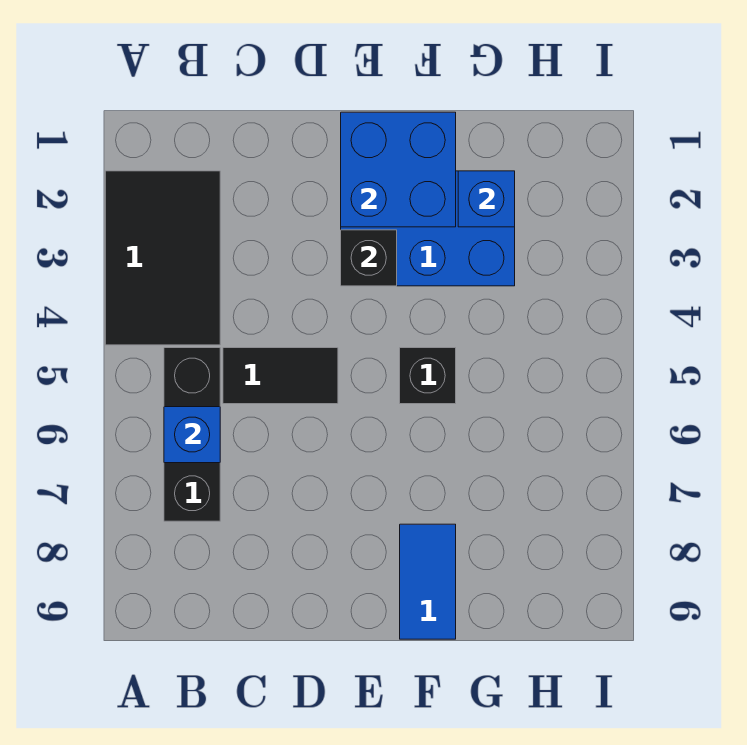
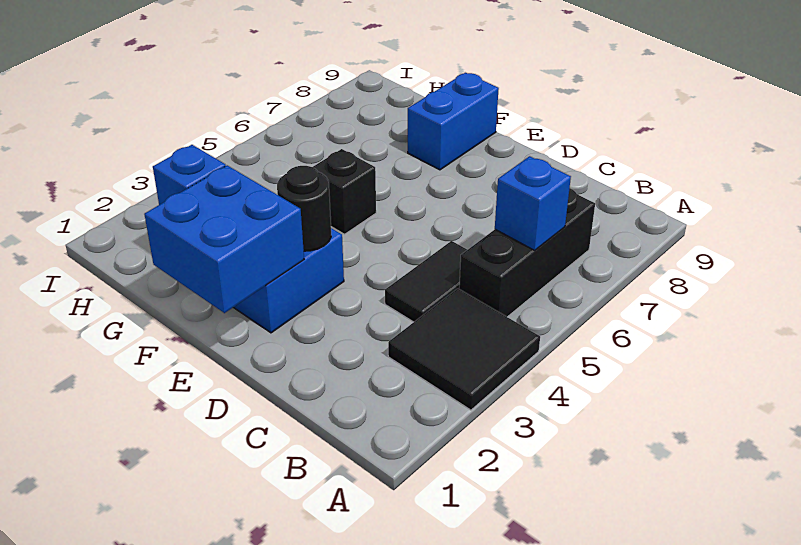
black tile A2:B4 level 1 -> black tile A3:B4 level 1
black tile C5:D5 level 1 -> black tile C4:C5 level 1
black brick E3 level 2 -> black round brick E3 level 2
blue tile F8:F9 level 1 -> blue brick F8:F9 level 1

